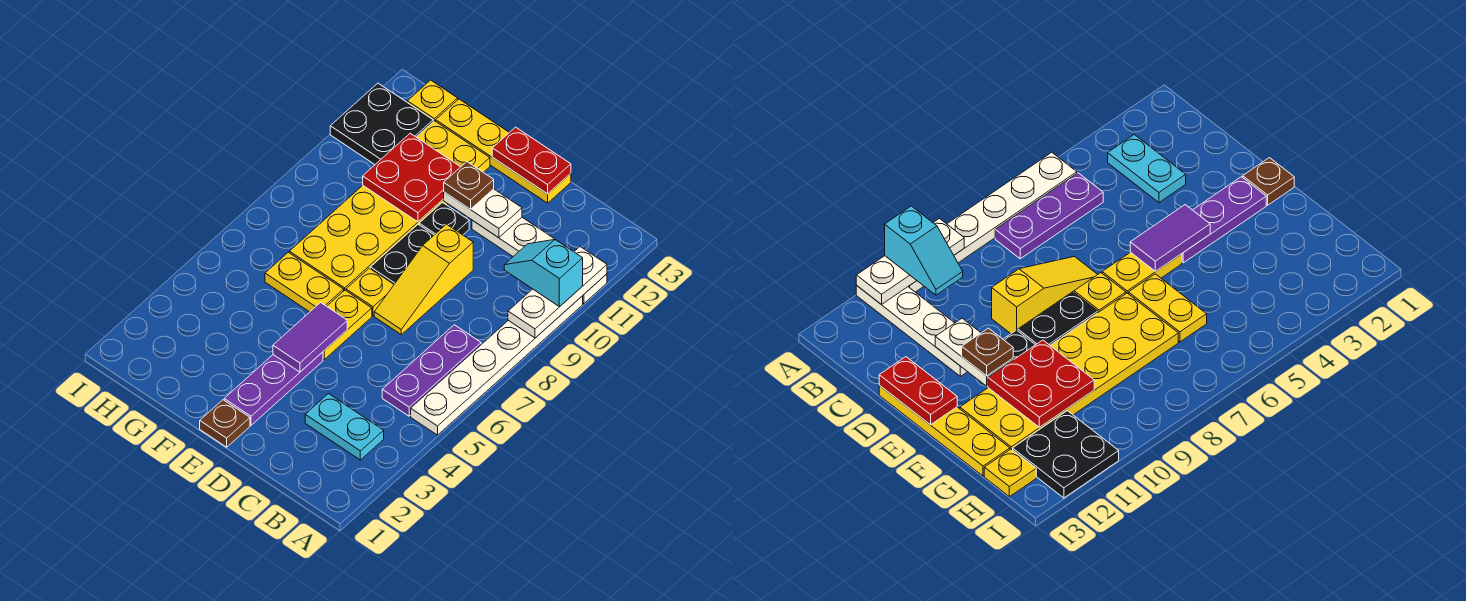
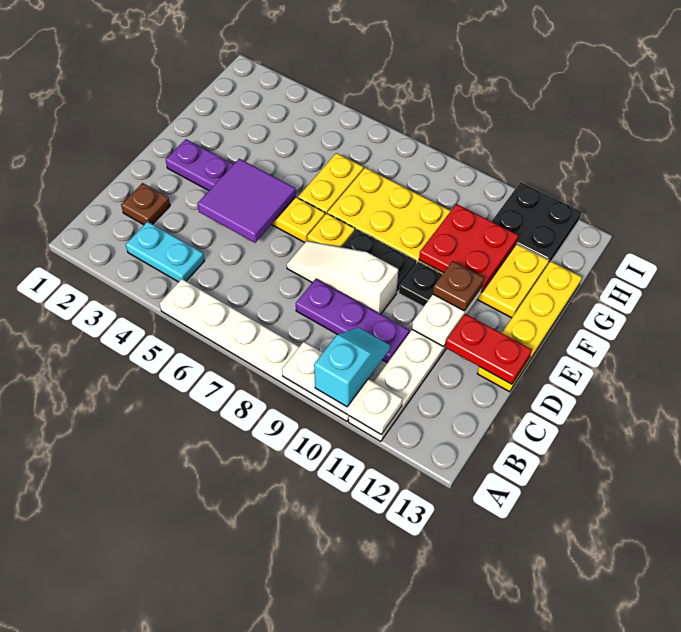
cyan plate B3:C3 level 1 -> cyan plate B3:B4 level 1
purple plate B5:B7 level 1 -> purple plate C8:C10 level 1
yellow slope D7:D9 level 1 top 9 -> white slope D7:D9 level 1 top 9
red plate D13:E13 level 2 -> red plate D12:D13 level 2
brown plate E1 level 1 -> brown plate C2 level 1
purple tile E4:E5 level 2 -> purple tile D4:E5 level 2
yellow plate H13 level 1 -> none

